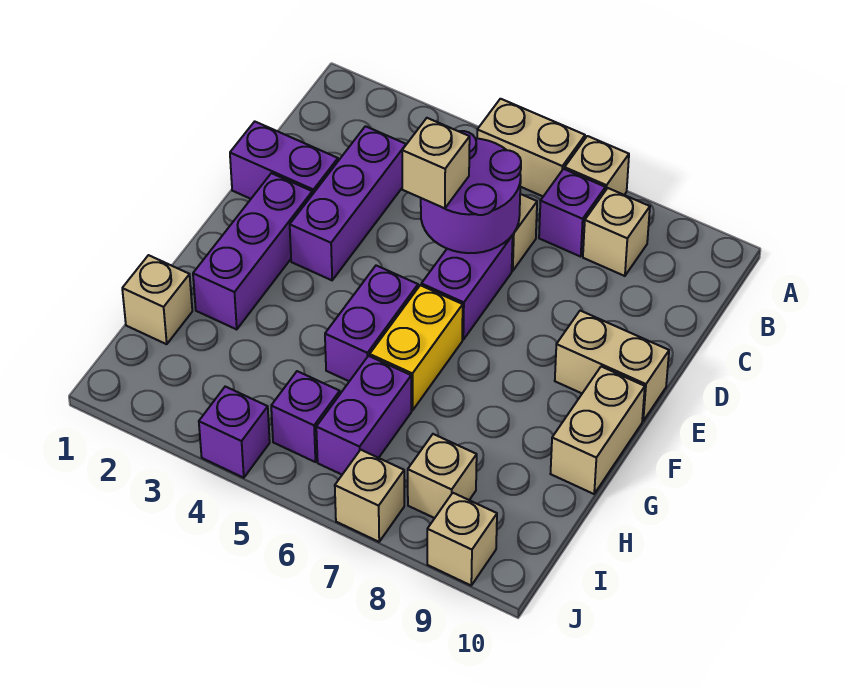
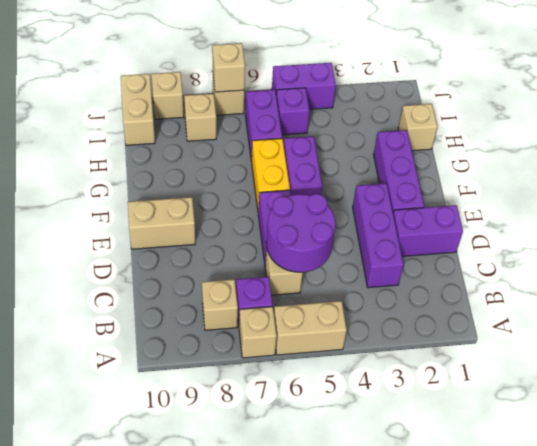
tan brick D5 level 3 -> tan brick J7 level 2
tan brick F10:G10 level 1 -> tan brick I10:J10 level 1
purple brick J4 level 1 -> purple brick J4:J5 level 1

